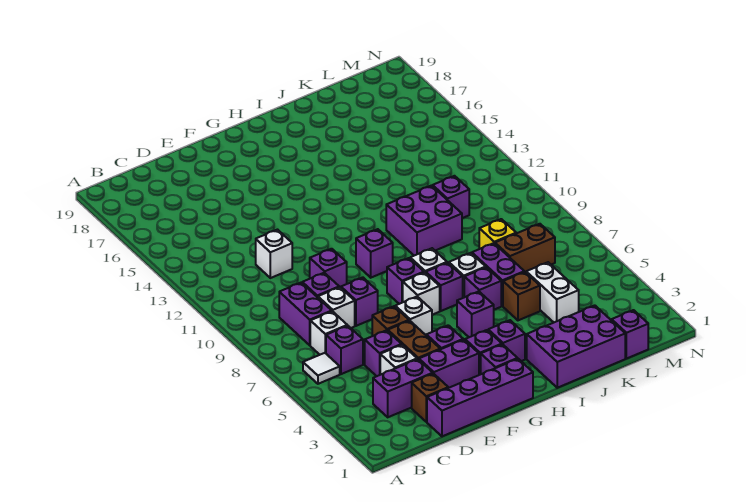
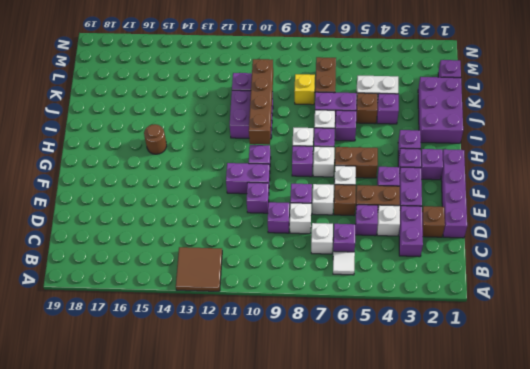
none -> brown tile A12:B13 level 1
purple brick C8:C9 level 1 -> purple brick F10:F11 level 1
white brick D12 level 1 -> white brick E7 level 1
none -> brown brick G5:G6 level 1
purple brick H5 level 1 -> purple brick J4 level 1
none -> brown brick H10:K10 level 2
none -> brown round brick H15 level 1

